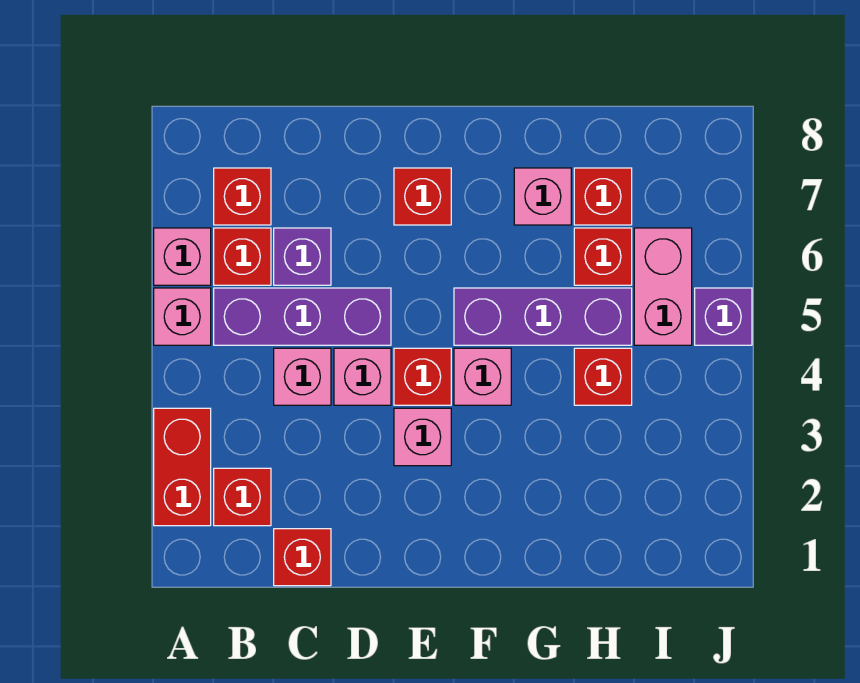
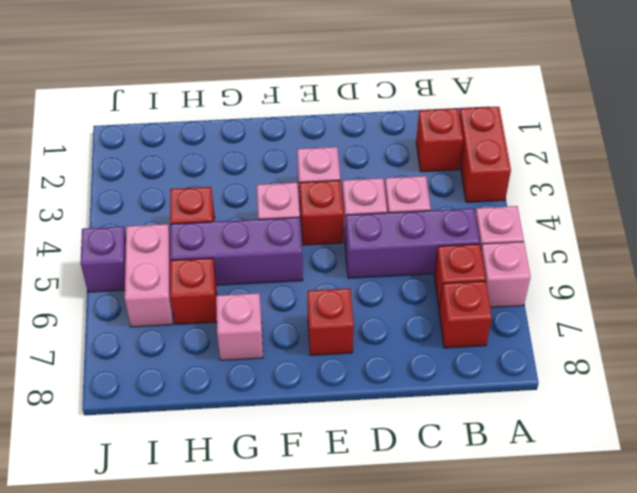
red brick C1 level 1 -> none
purple brick C6 level 1 -> none
red brick H7 level 1 -> none

